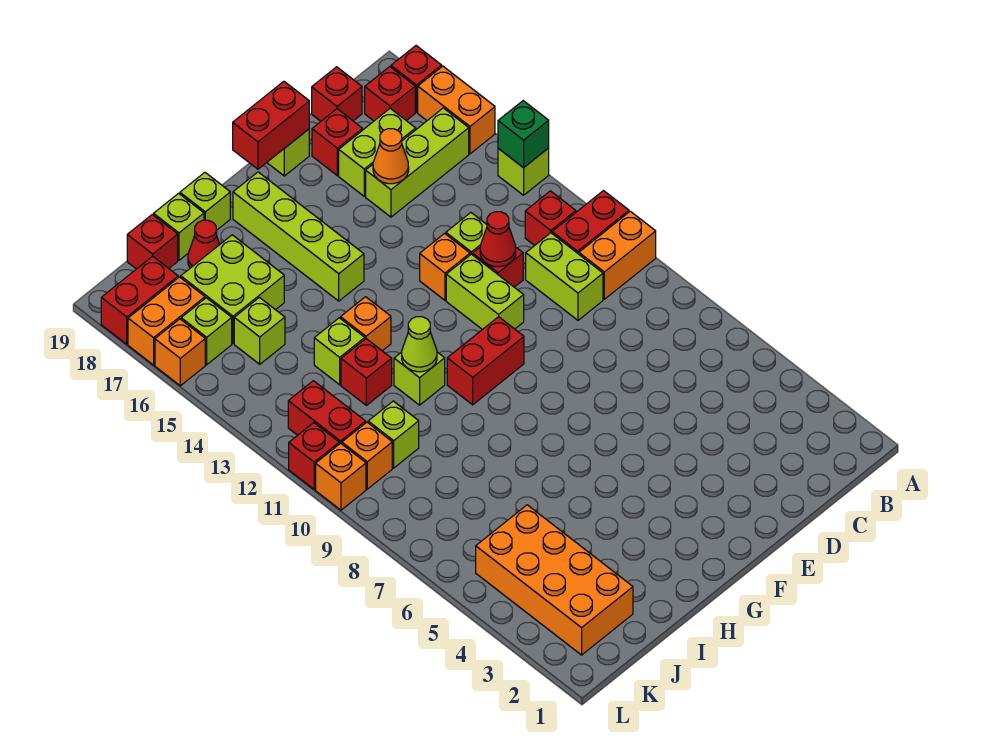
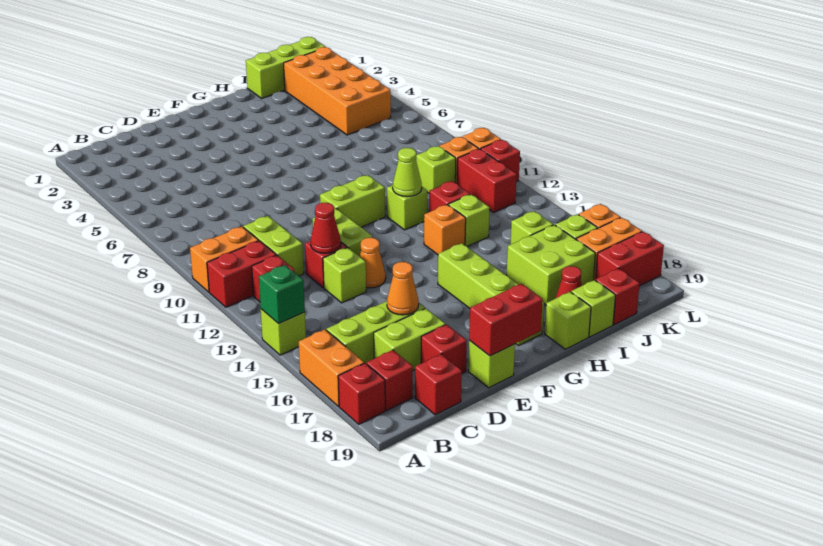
orange brick E13 level 1 -> orange cone E13 level 1
red brick F10:G10 level 1 -> lime brick F10:G10 level 1
none -> lime brick I1:K1 level 1

